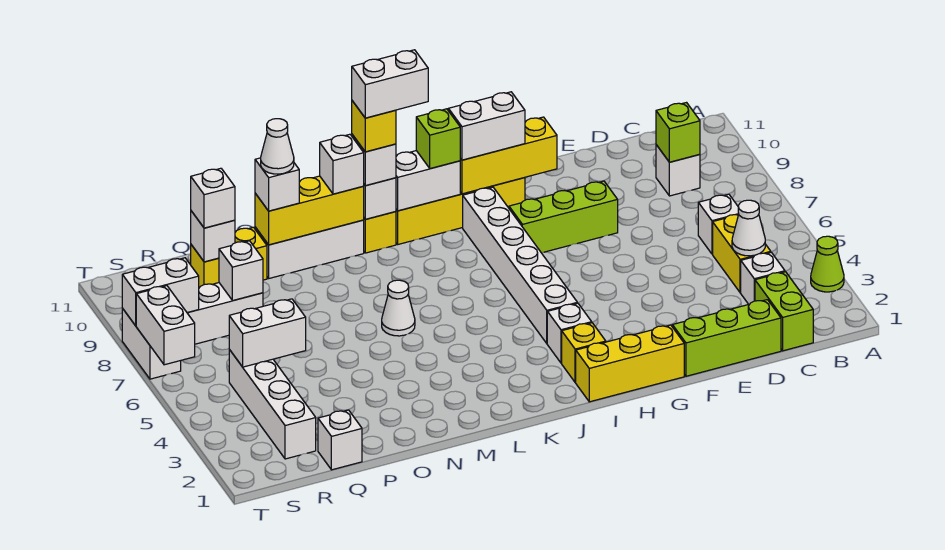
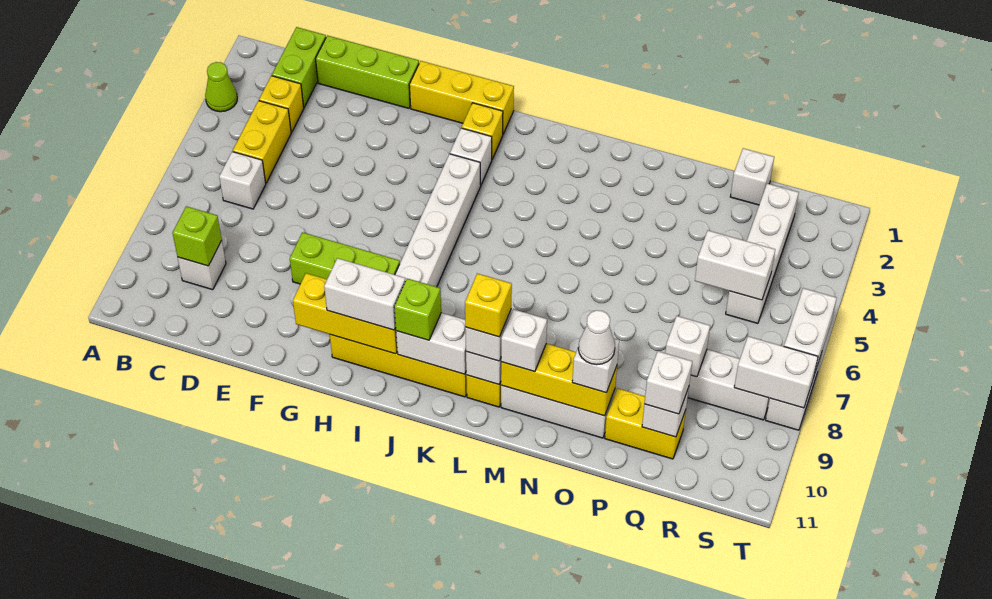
white brick C3 level 1 -> yellow brick C3 level 1
white cone C4 level 2 -> none
white brick K10:L10 level 5 -> none
white cone M6 level 1 -> none

